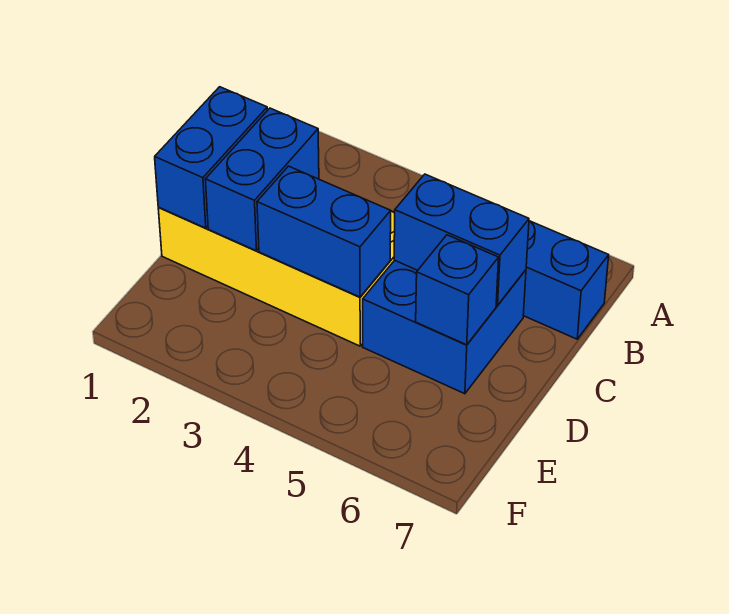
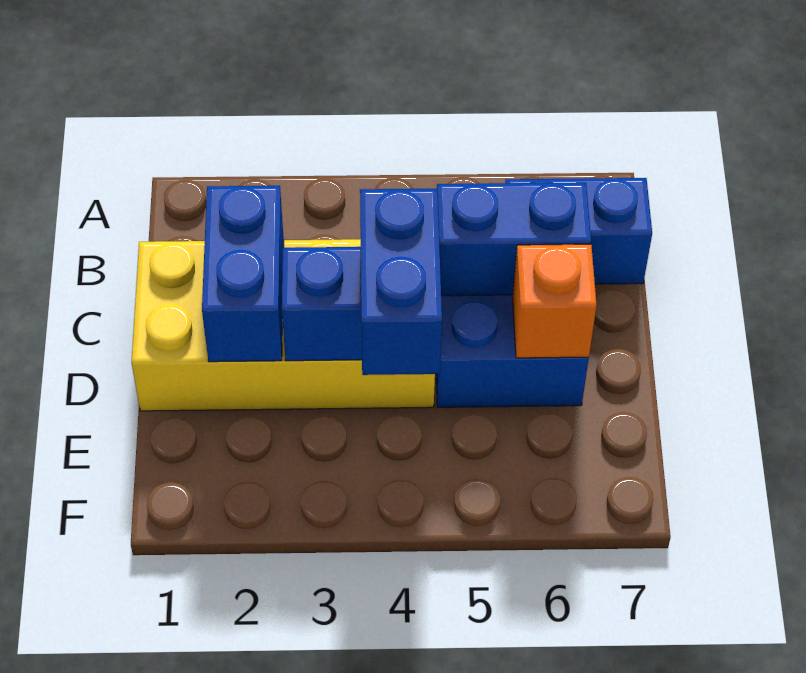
blue brick C1:D1 level 2 -> blue brick D4:E4 level 3
blue brick D6 level 2 -> orange brick D6 level 2

